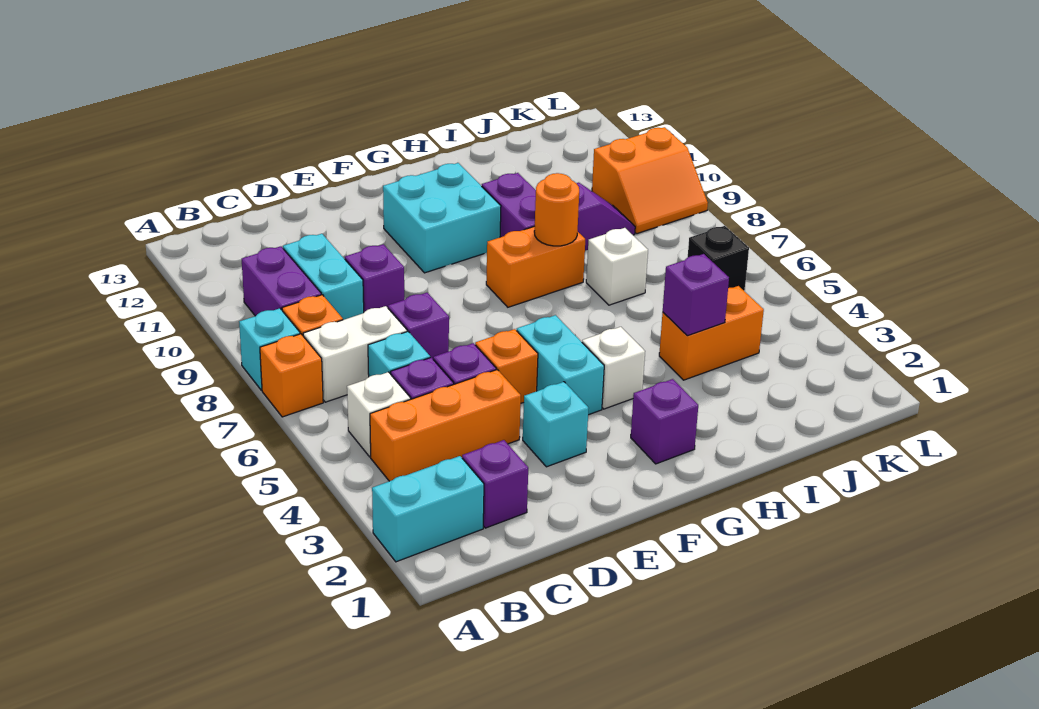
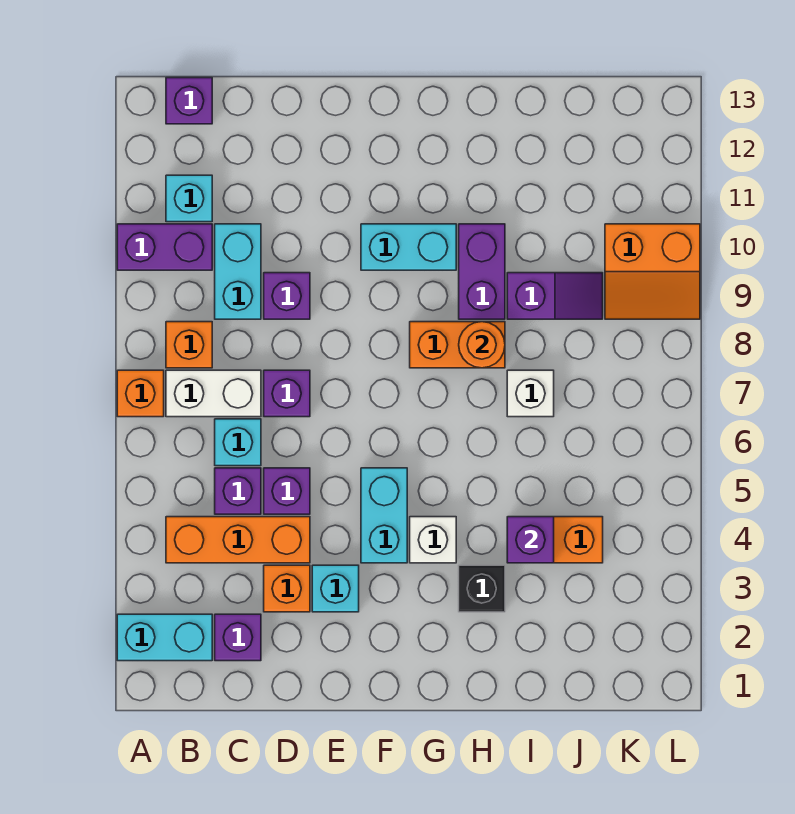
cyan brick A8 level 1 -> cyan brick B11 level 1
white brick B5 level 1 -> none
purple brick B9:B10 level 1 -> purple brick A10:B10 level 1
orange brick E5 level 1 -> orange brick D3 level 1
cyan brick F10:G11 level 1 -> cyan brick F10:G10 level 1
purple brick G2 level 1 -> purple brick B13 level 1
black brick K6 level 1 -> black brick H3 level 1

